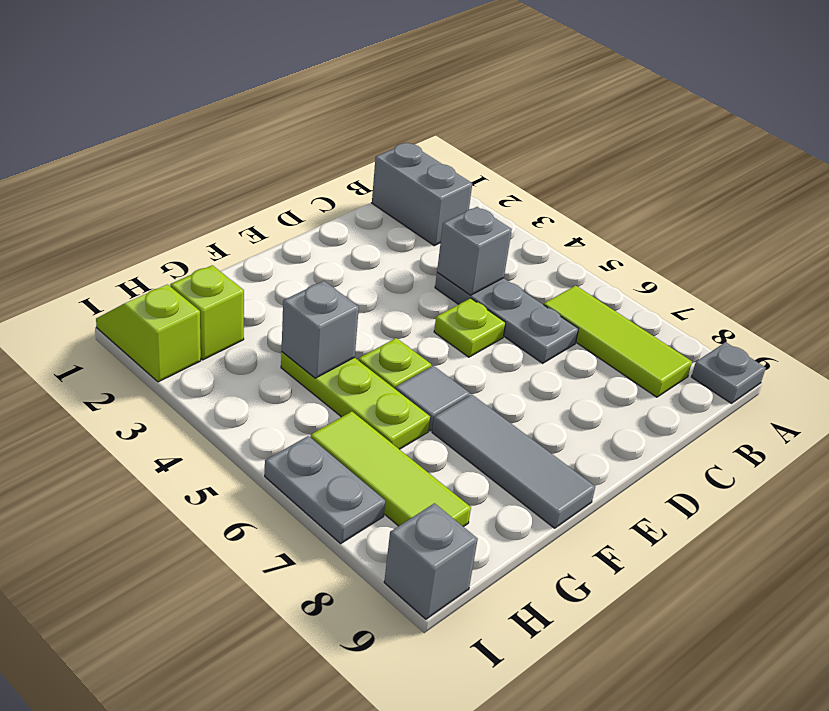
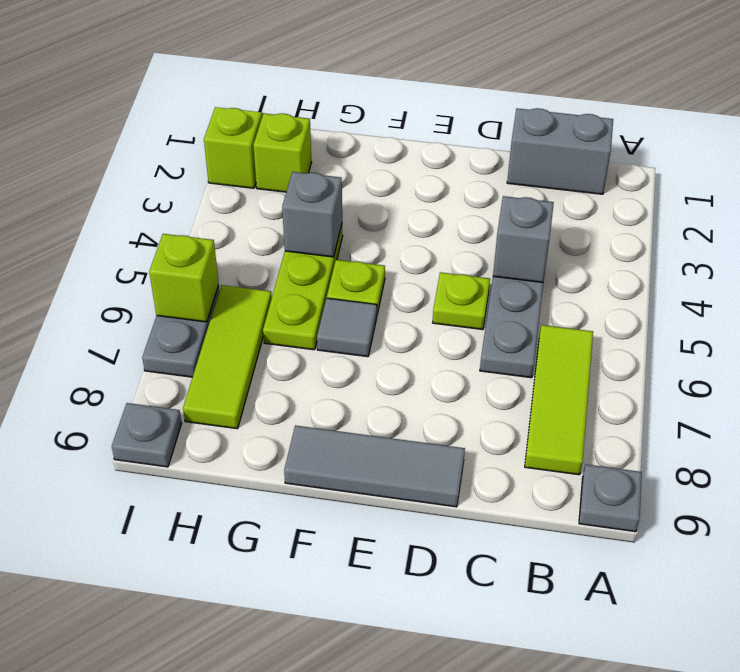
grey brick B1:B2 level 1 -> grey brick B1:C1 level 1
grey tile F7:F9 level 1 -> grey tile D9:F9 level 1
none -> lime brick I6 level 2
grey brick I9 level 1 -> grey plate I9 level 1

